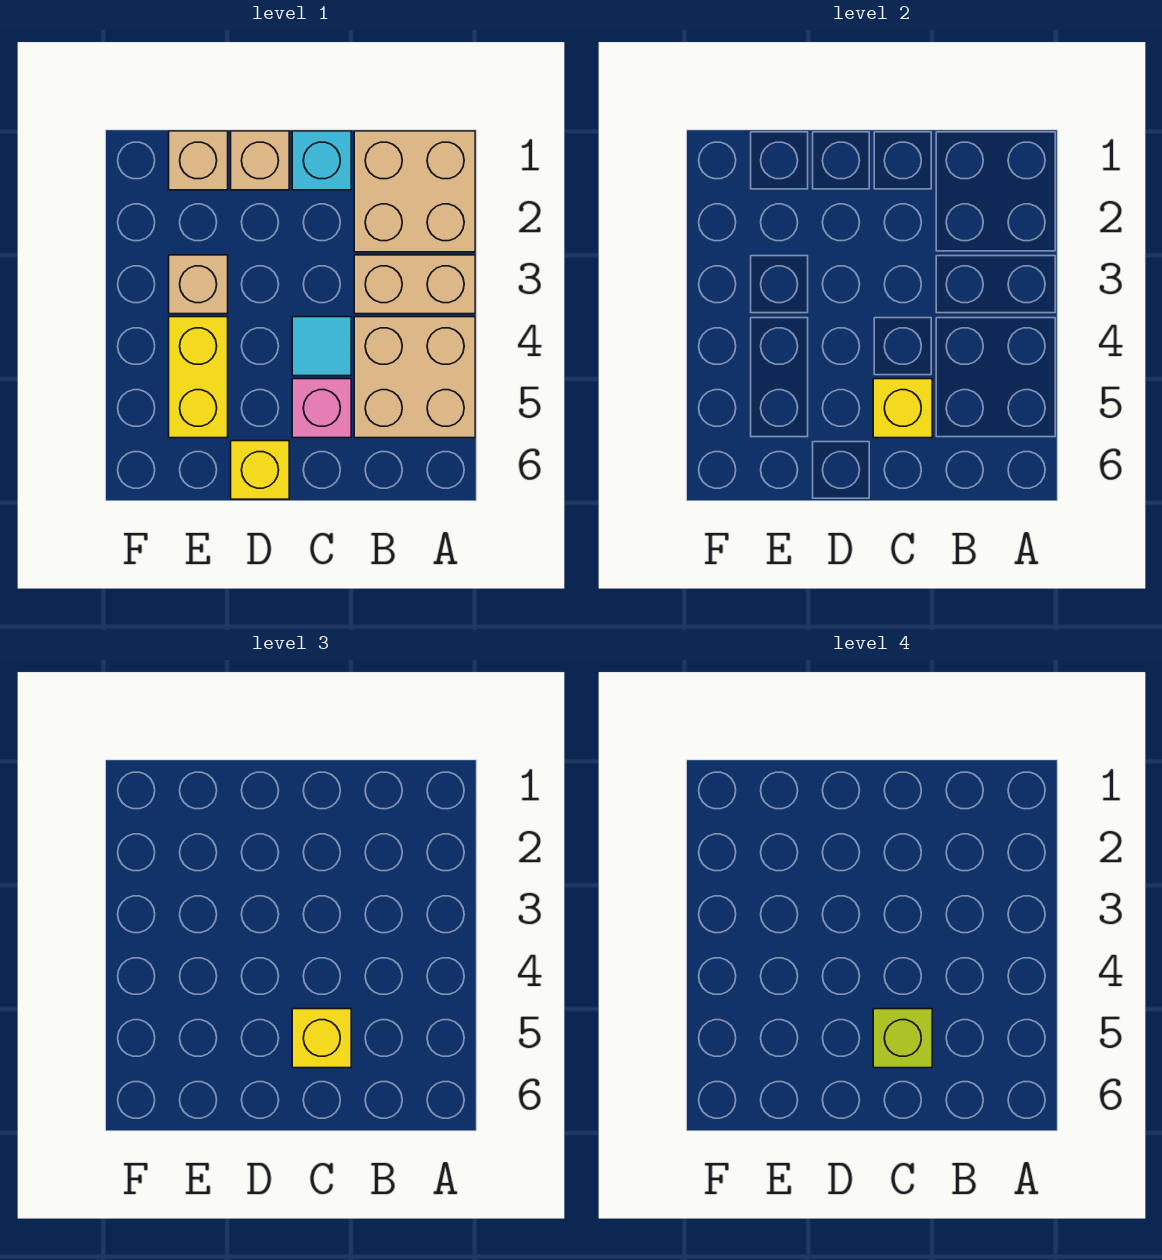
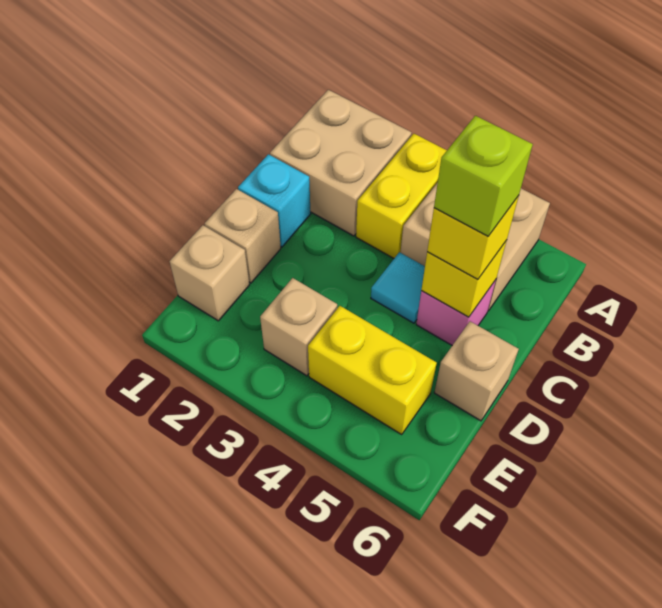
tan brick A3:B3 level 1 -> yellow brick A3:B3 level 1
yellow brick D6 level 1 -> tan brick D6 level 1

